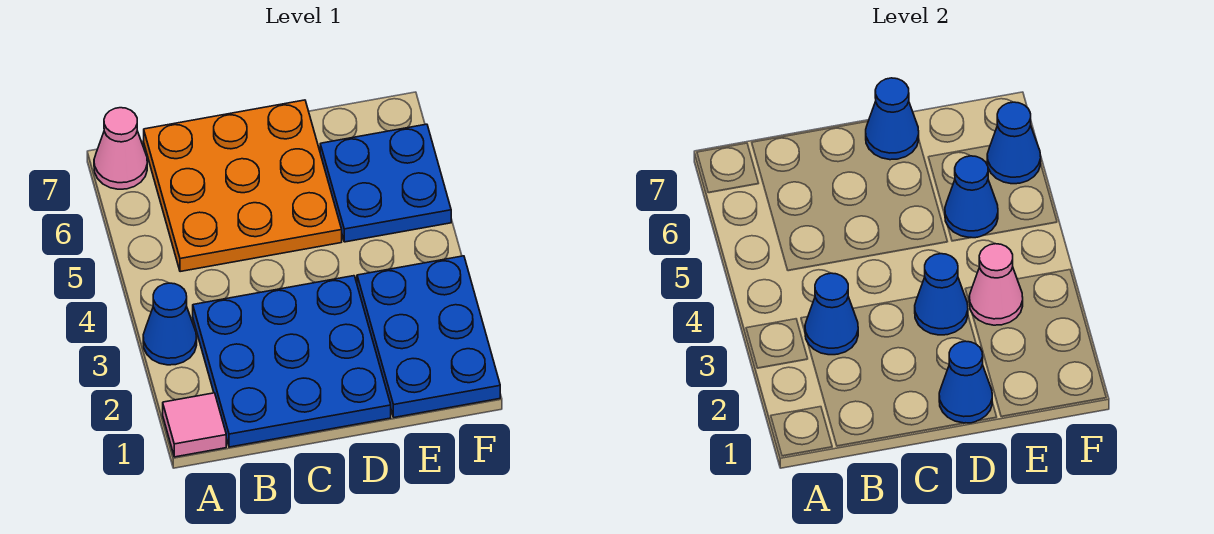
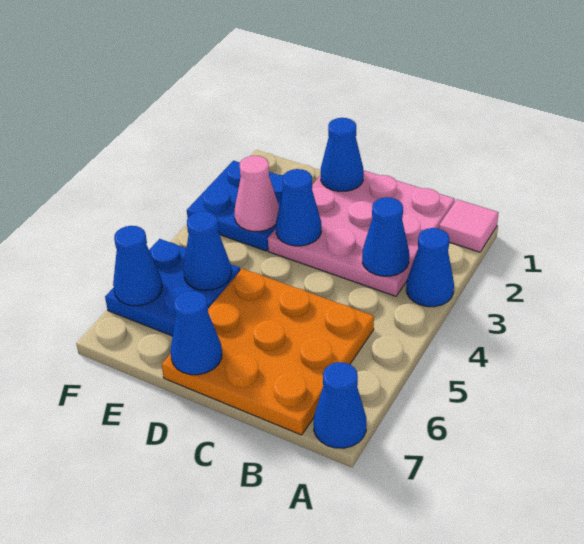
pink cone A7 level 1 -> blue cone A7 level 1
blue plate B1:D3 level 1 -> pink plate B1:D3 level 1
blue plate E1:F3 level 1 -> blue plate E2:F3 level 1

